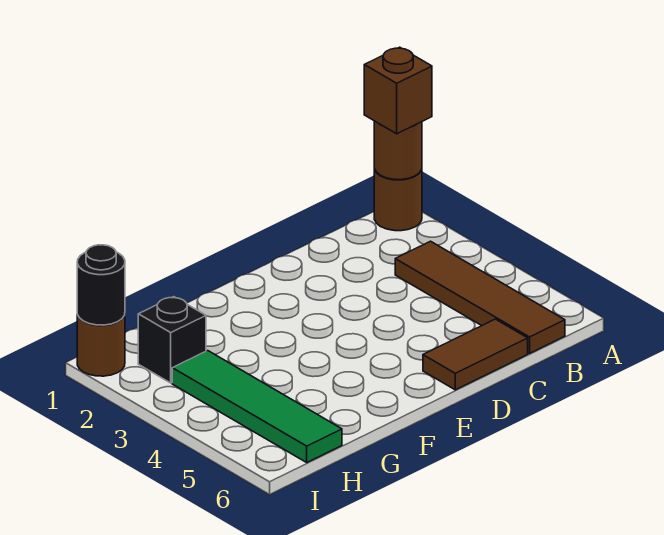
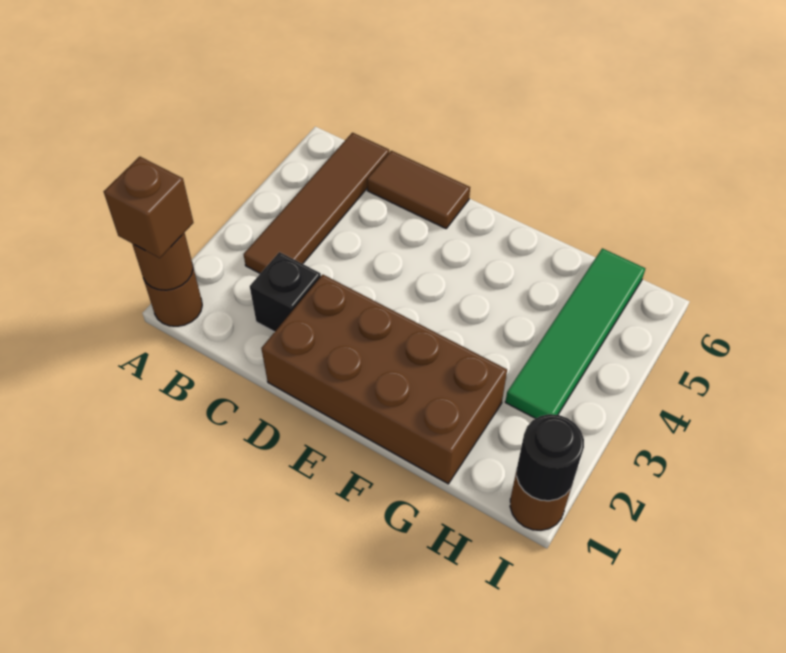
none -> brown brick D1:G2 level 1
black brick H2 level 1 -> black brick C2 level 1

